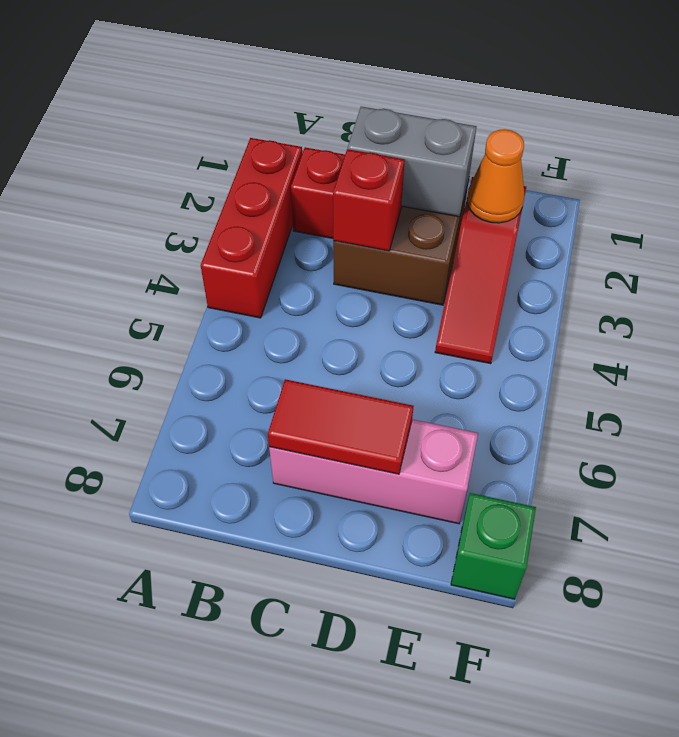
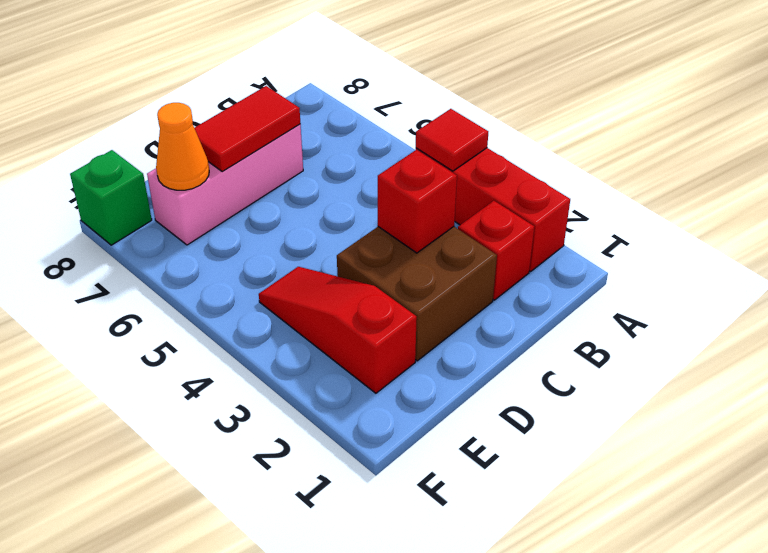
none -> red tile A4 level 2
grey brick C2:D2 level 2 -> none
orange cone E2 level 2 -> orange cone E7 level 2

